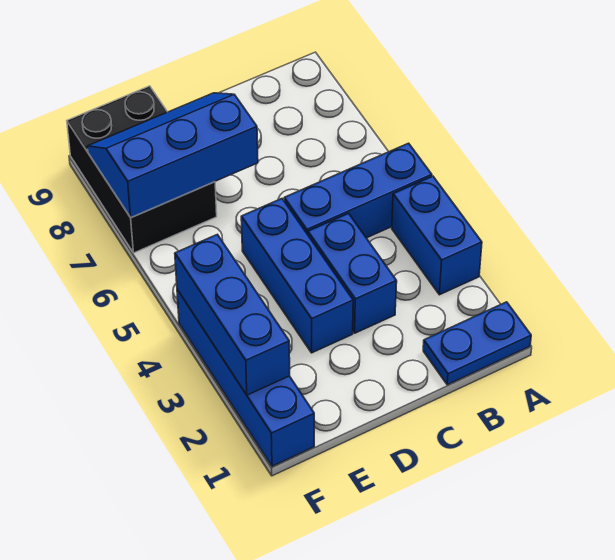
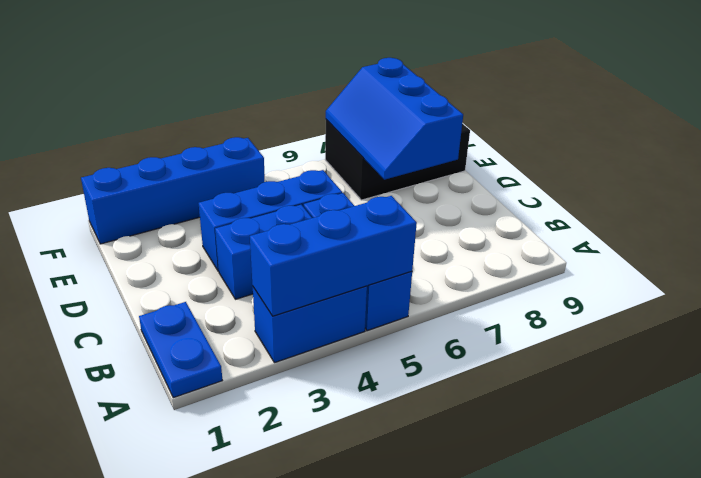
blue slope D7:F8 level 2 top 7 -> blue slope D7:F8 level 2 top 8
blue brick F2:F4 level 2 -> blue brick A3:A5 level 2

